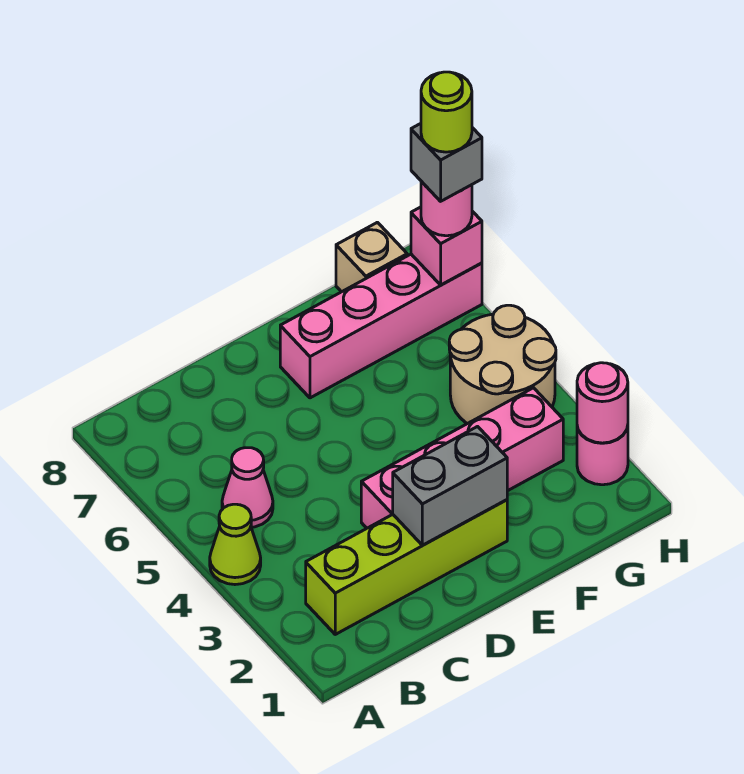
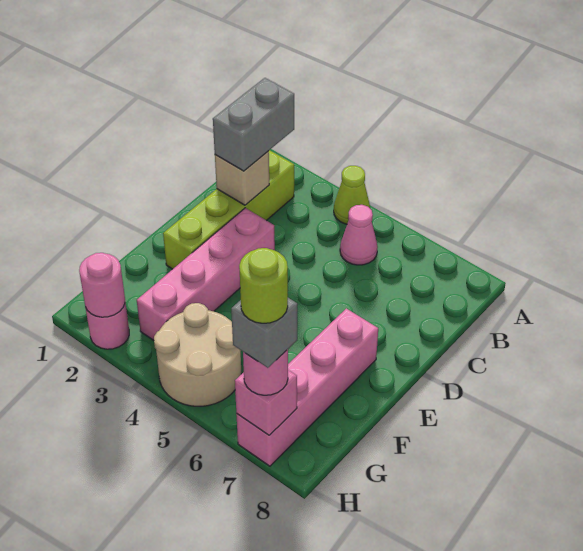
grey brick D2:E2 level 2 -> grey brick B2:C2 level 3
tan brick G8 level 1 -> tan brick C2 level 2

